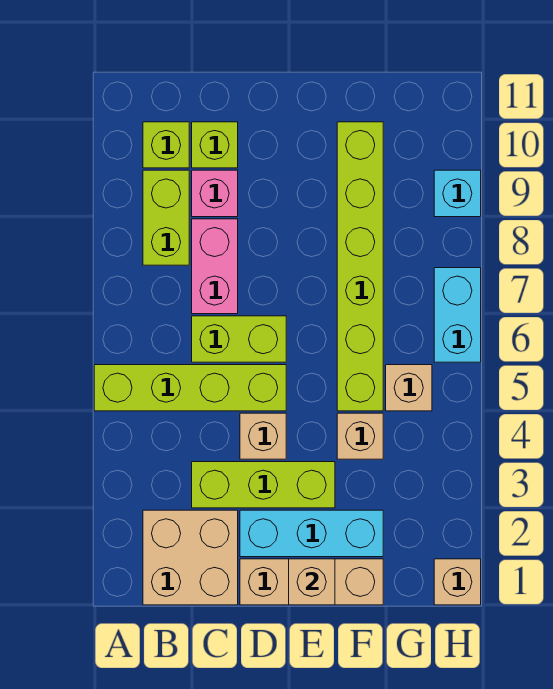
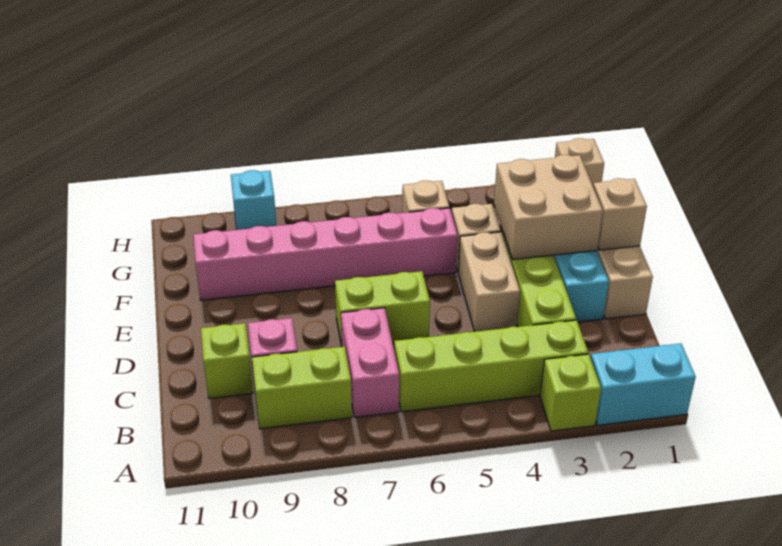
lime brick A5:D5 level 1 -> lime brick B3:B6 level 1
tan brick B1:C2 level 1 -> tan brick E2:F3 level 2
lime brick B10 level 1 -> lime brick A3 level 1
lime brick C6:D6 level 1 -> lime brick D6:D7 level 1
pink brick C7:C8 level 1 -> pink brick B7:C7 level 1
tan brick D4 level 1 -> tan brick D4:E4 level 1
lime brick F5:F10 level 1 -> pink brick F5:F10 level 1
cyan brick H6:H7 level 1 -> cyan brick A1:A2 level 1

